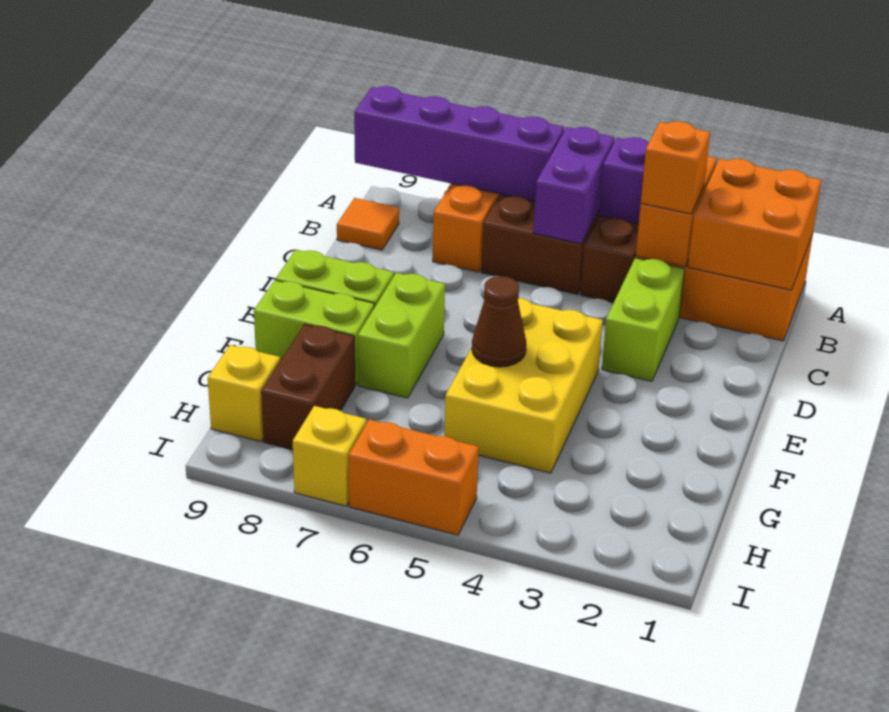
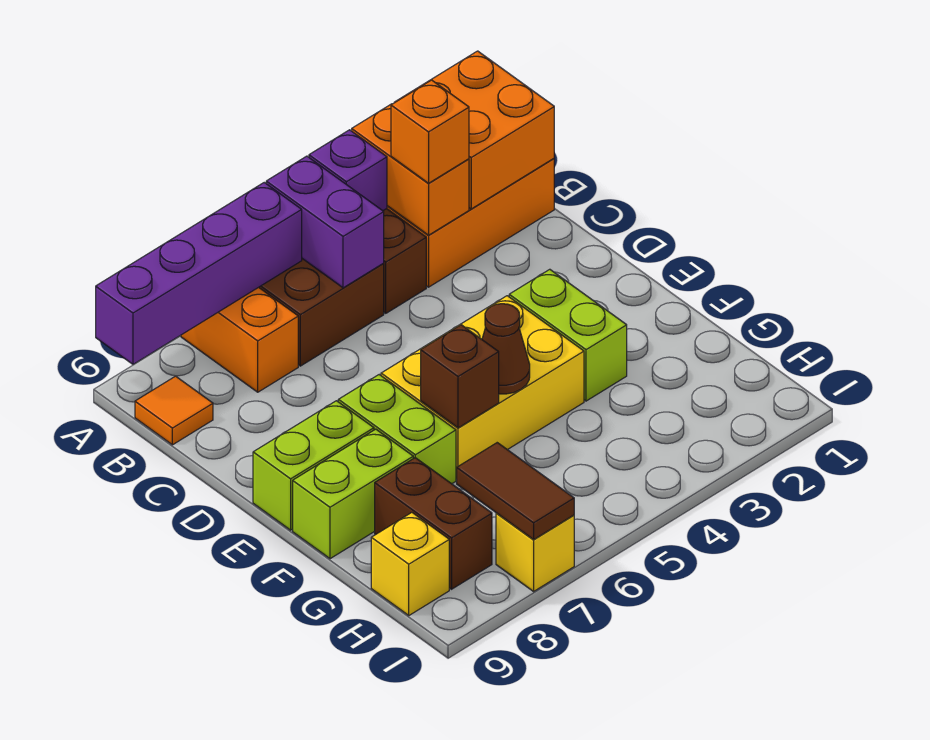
lime brick C3:D3 level 1 -> lime brick E3:F3 level 1
yellow brick E4:G5 level 1 -> yellow brick E4:F6 level 1
none -> brown brick F6 level 2
none -> brown tile H7:I7 level 2
orange brick I5:I6 level 1 -> none

